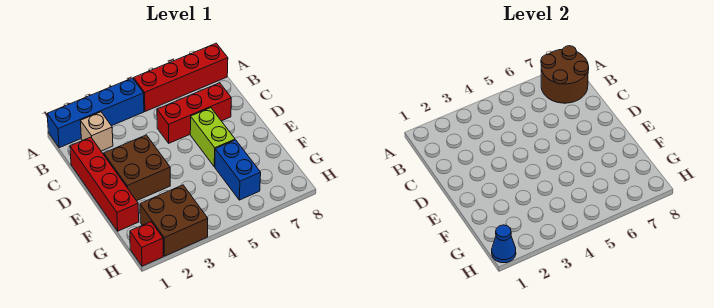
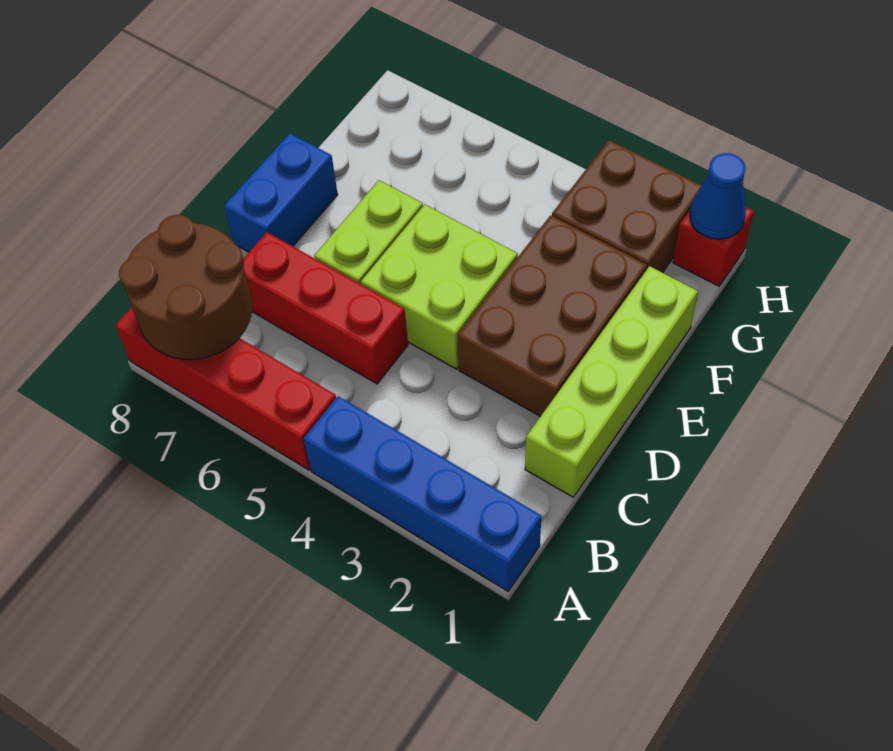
tan brick B2 level 1 -> none
red brick C1:F1 level 1 -> lime brick C1:F1 level 1
brown brick D2:E3 level 1 -> brown brick D2:F3 level 1
none -> lime brick D4:E5 level 1
blue brick F6:G6 level 1 -> blue brick D8:E8 level 1

